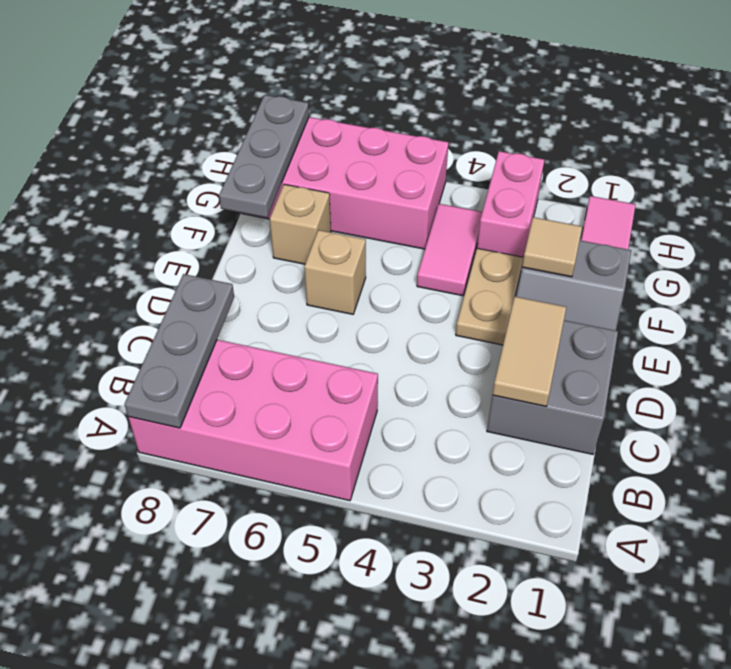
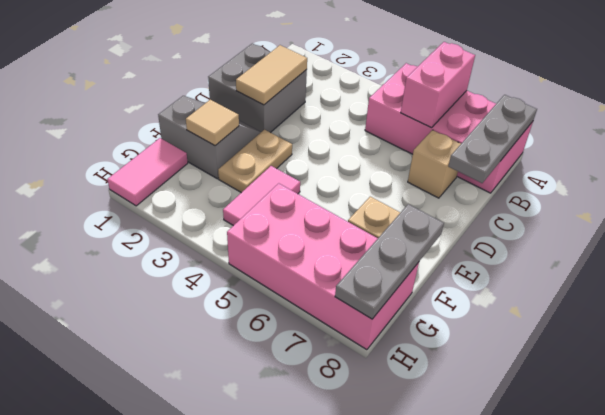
tan brick E6 level 1 -> tan brick C7 level 1
pink brick G3:H3 level 1 -> pink brick A6:B6 level 2

